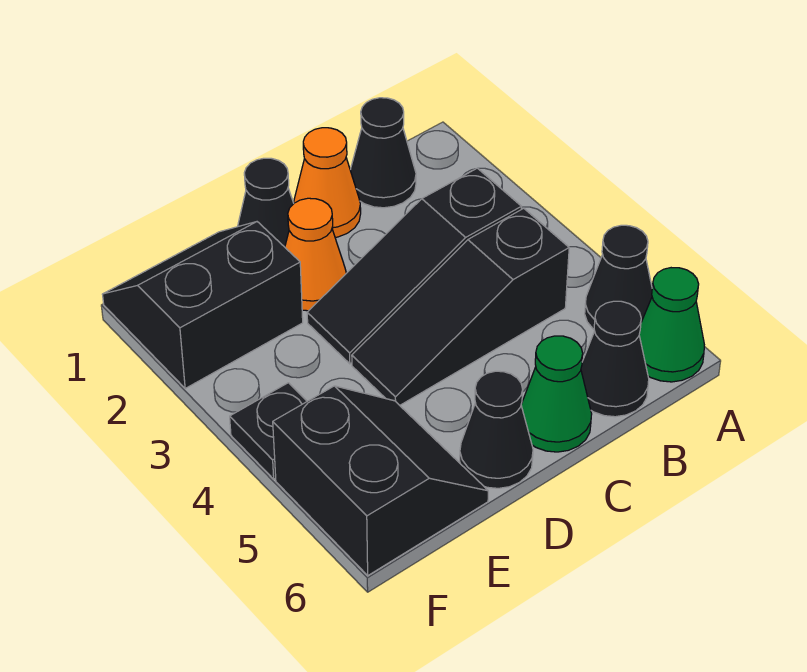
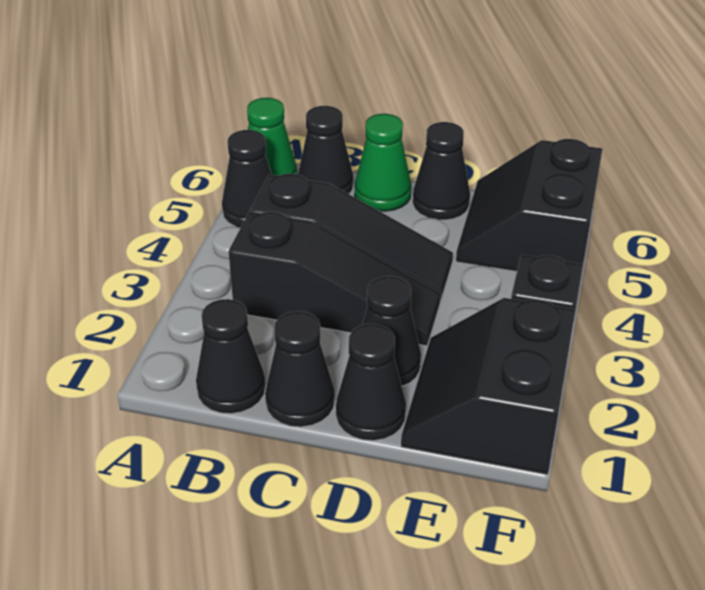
orange cone C1 level 1 -> black cone C1 level 1
orange cone D2 level 1 -> black cone D2 level 1
black slope E1:F2 level 1 top 2 -> black slope E1:F2 level 1 top F

